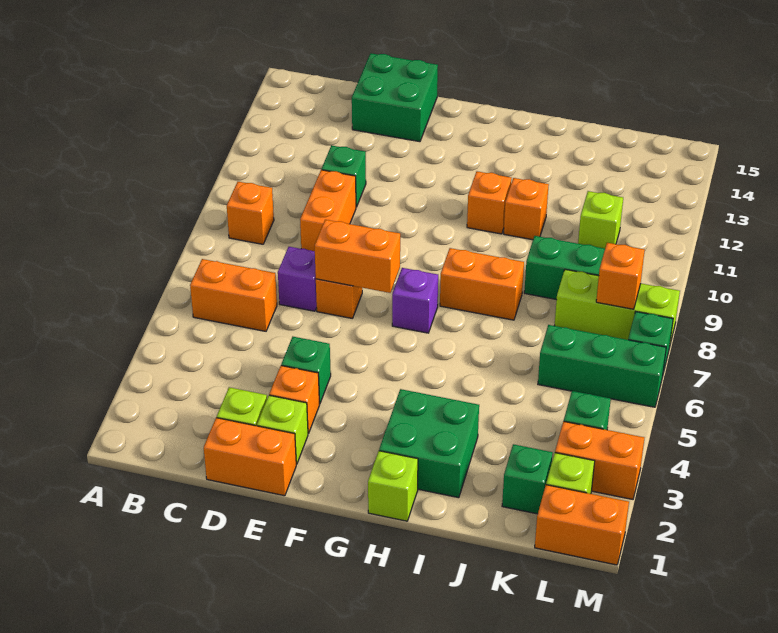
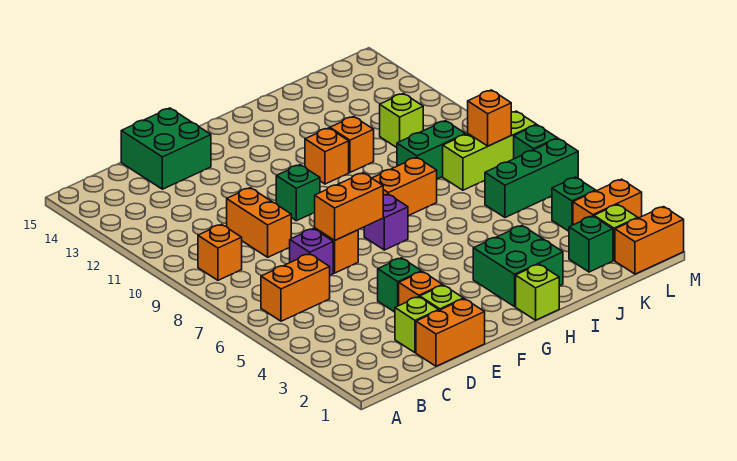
green brick D11 level 1 -> green brick F10 level 1

